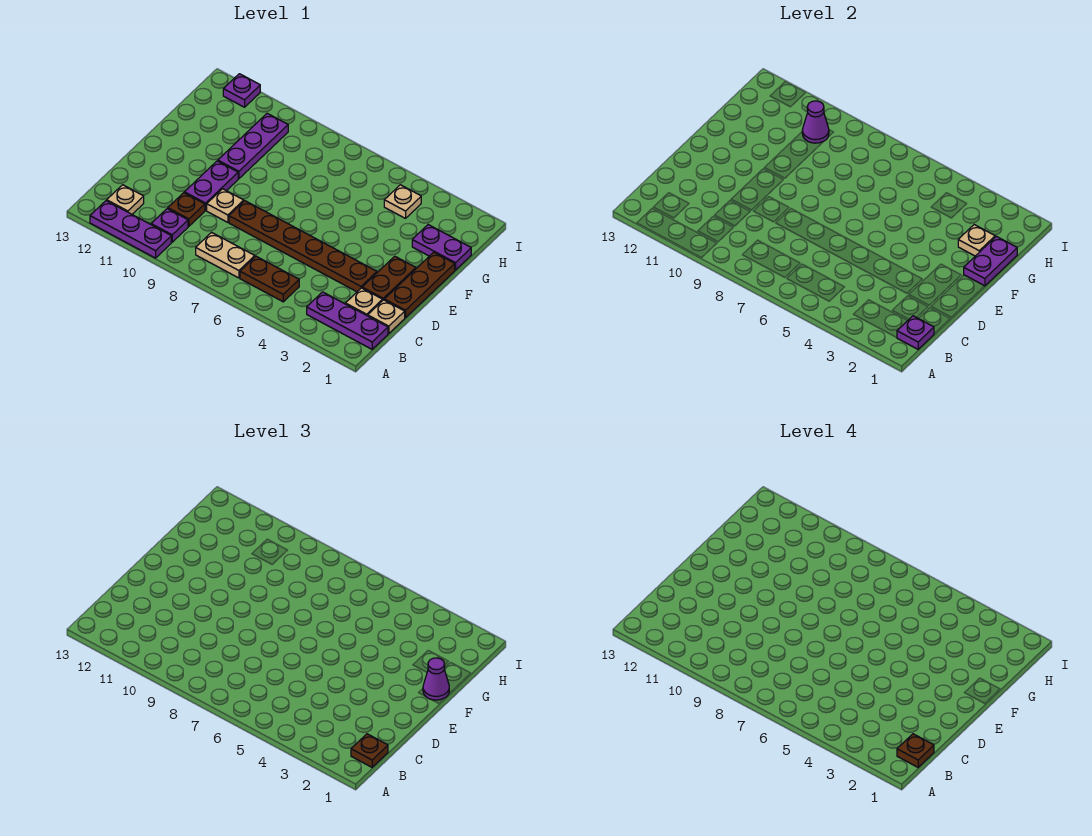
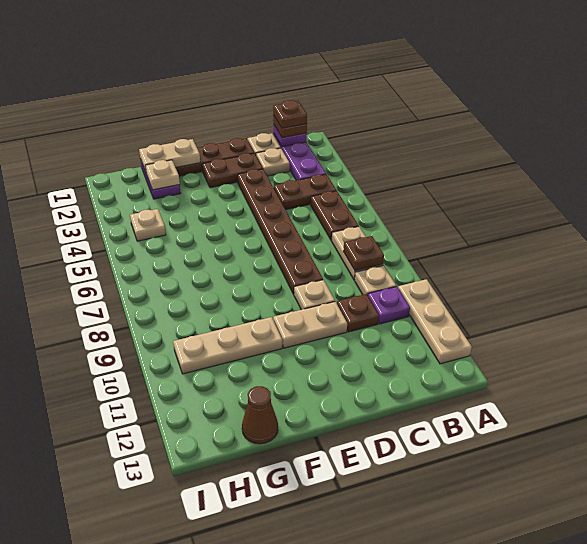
purple plate A10:A12 level 1 -> tan plate A10:A12 level 1
none -> brown plate B4:C4 level 1
none -> brown plate B8 level 2
tan plate B12 level 1 -> tan plate B9 level 1
purple plate D10:E10 level 1 -> tan plate D10:E10 level 1
purple plate F1:G1 level 2 -> tan plate F1:G1 level 2
purple cone F1 level 3 -> none
purple plate F10:H10 level 1 -> tan plate F10:H10 level 1
none -> brown cone G13 level 1
purple cone H10 level 2 -> none
purple plate I12 level 1 -> none

